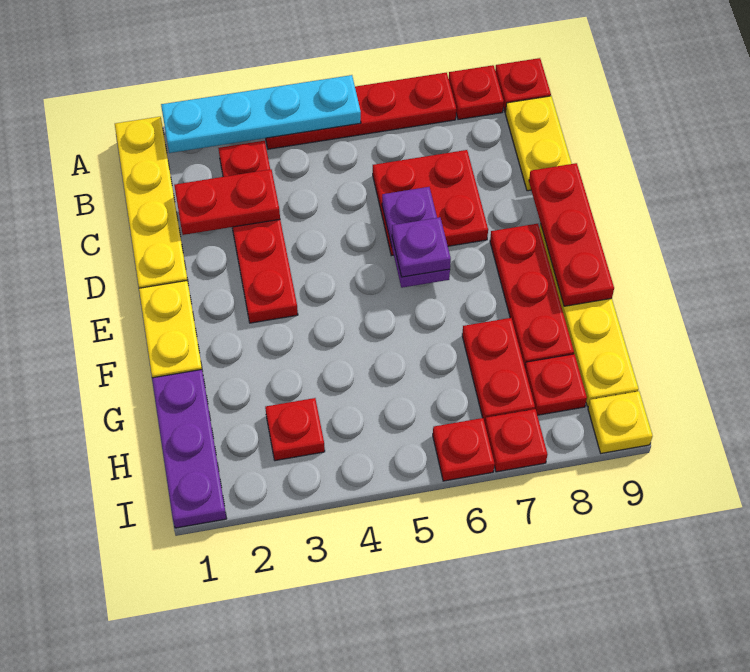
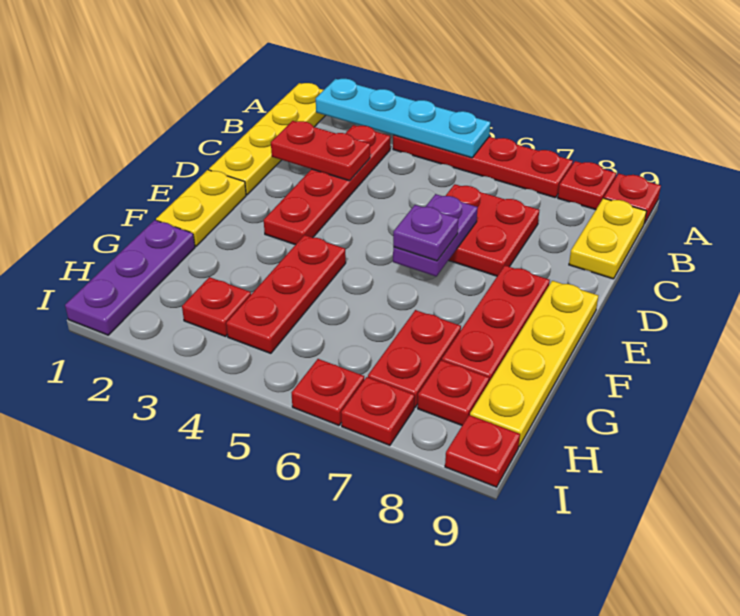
red plate D9:F9 level 2 -> red plate F4:H4 level 1
yellow plate I9 level 1 -> red plate I9 level 1

